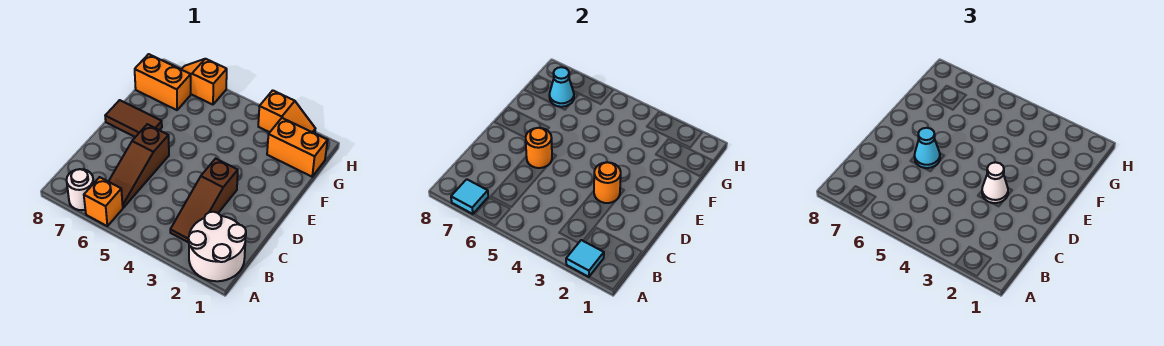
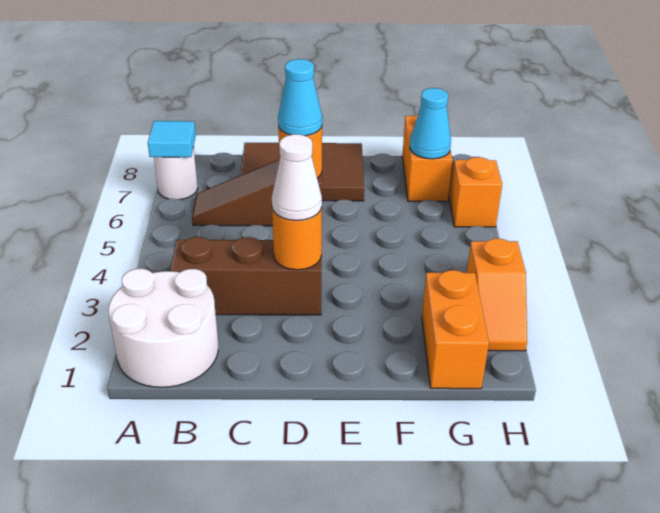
cyan tile A2 level 2 -> none
orange brick A6 level 1 -> none
brown slope B3:D3 level 1 top D -> brown brick B3:D3 level 1
brown tile E7:E8 level 1 -> brown tile C7:E8 level 1

